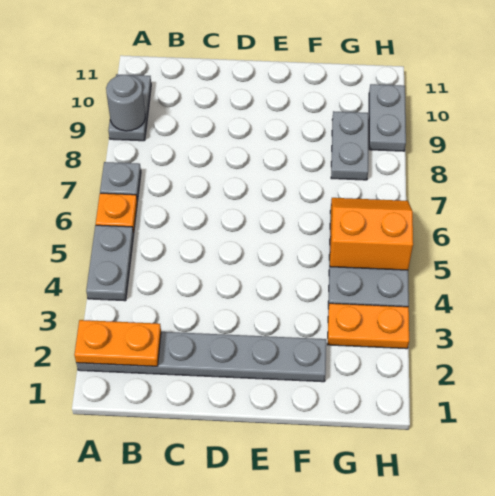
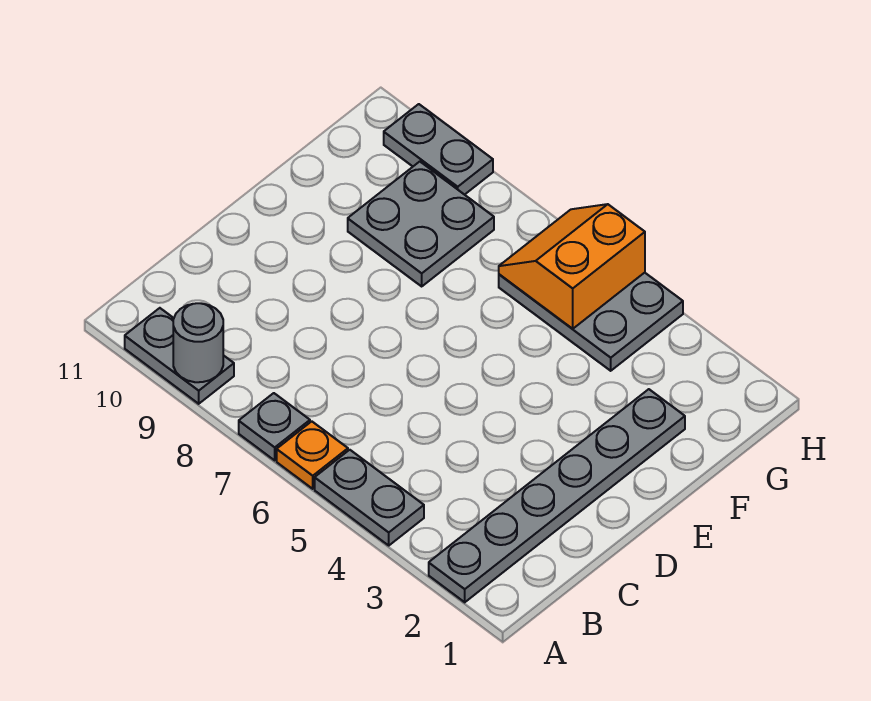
orange plate A2:B2 level 2 -> none
orange plate G3:H3 level 1 -> none
grey plate G8:G9 level 1 -> grey plate F8:G9 level 1

